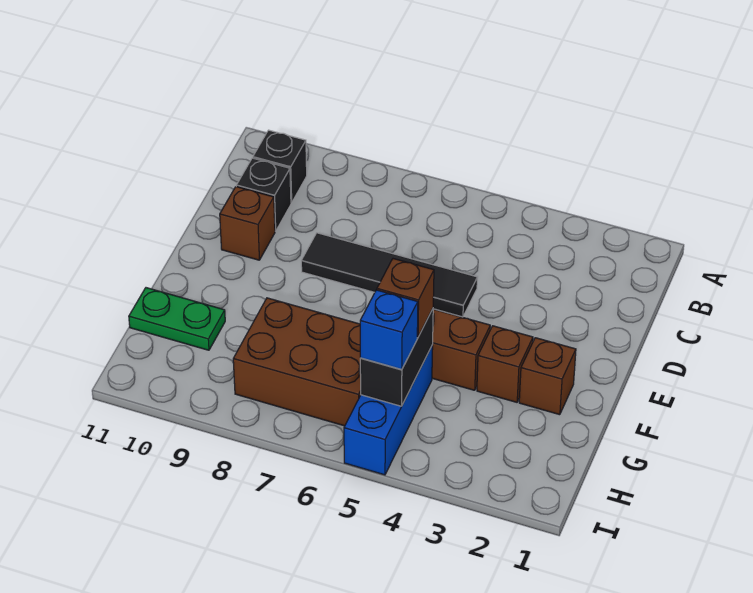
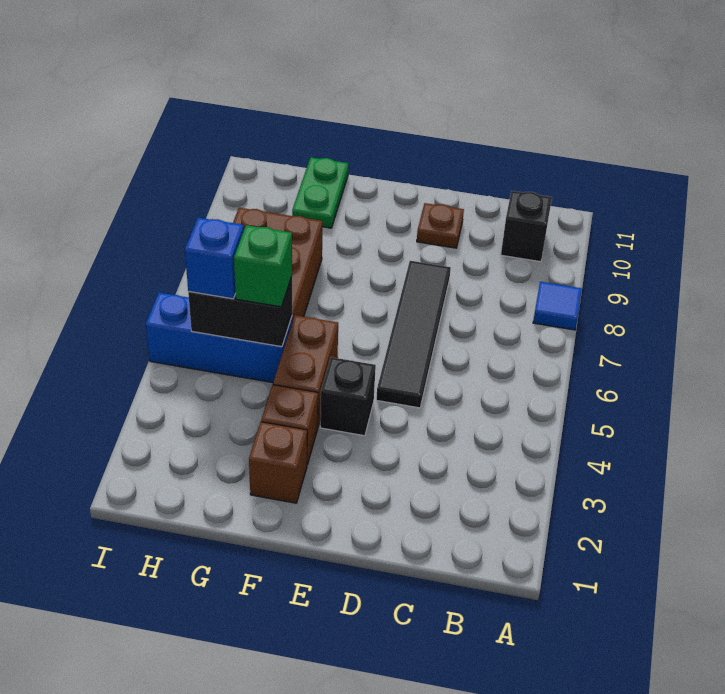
none -> blue tile A8 level 1
black brick C10 level 1 -> black brick E4 level 1
brown brick D10 level 1 -> brown plate D10 level 1
brown brick G5 level 3 -> green brick G5 level 3

